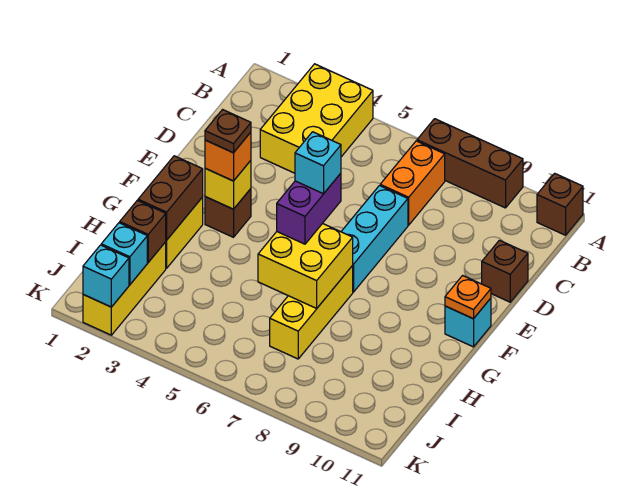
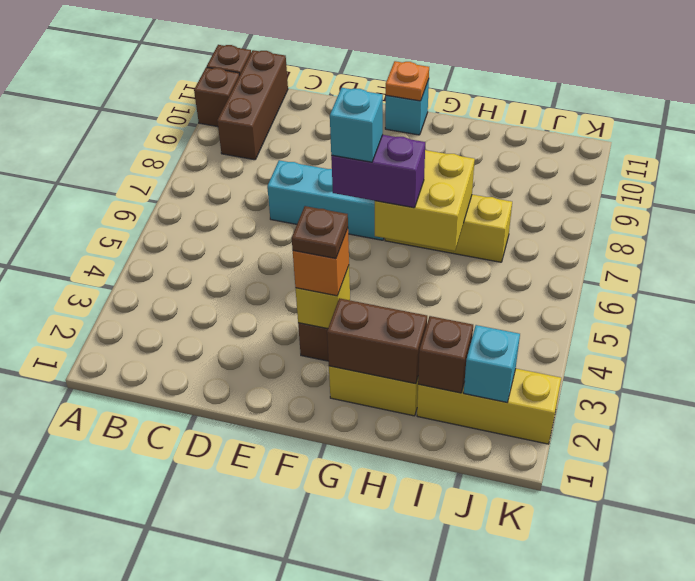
yellow brick A3:C4 level 1 -> none
brown brick A7:A9 level 1 -> brown brick B9:B11 level 1
orange brick B7:C7 level 1 -> none
brown brick D11 level 1 -> brown brick A10 level 1
cyan brick K2 level 2 -> none

